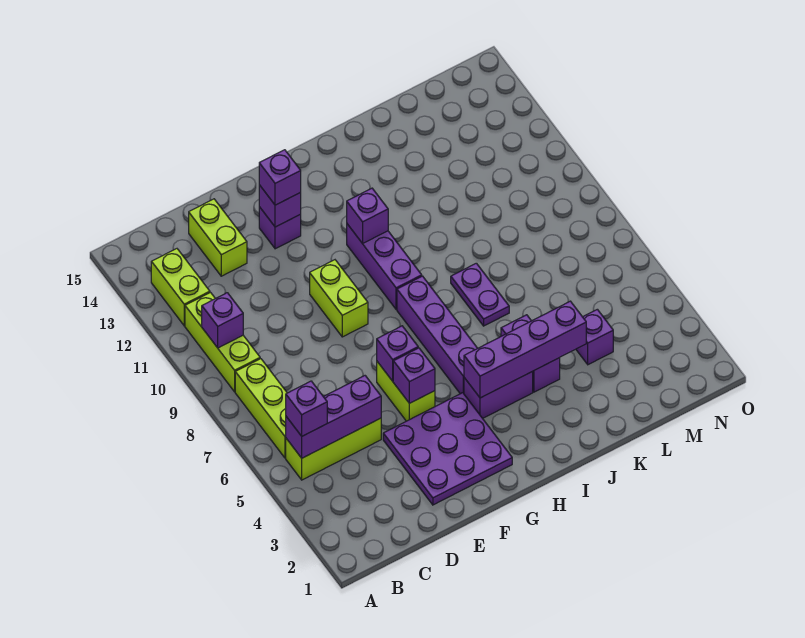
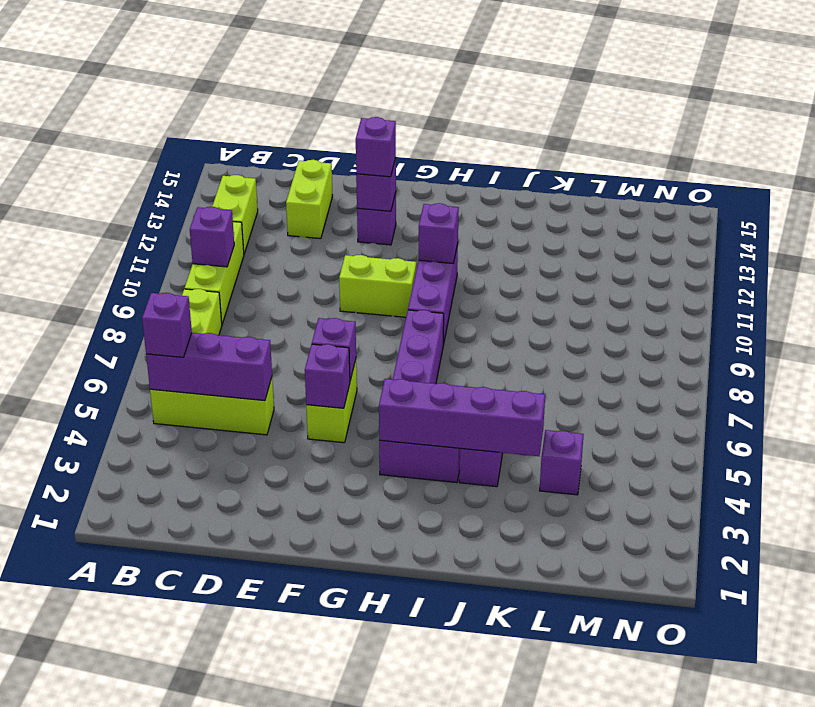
purple plate E2:G4 level 1 -> none
lime brick F9:F10 level 1 -> lime brick F10:G10 level 1
purple plate J7:J8 level 1 -> none

